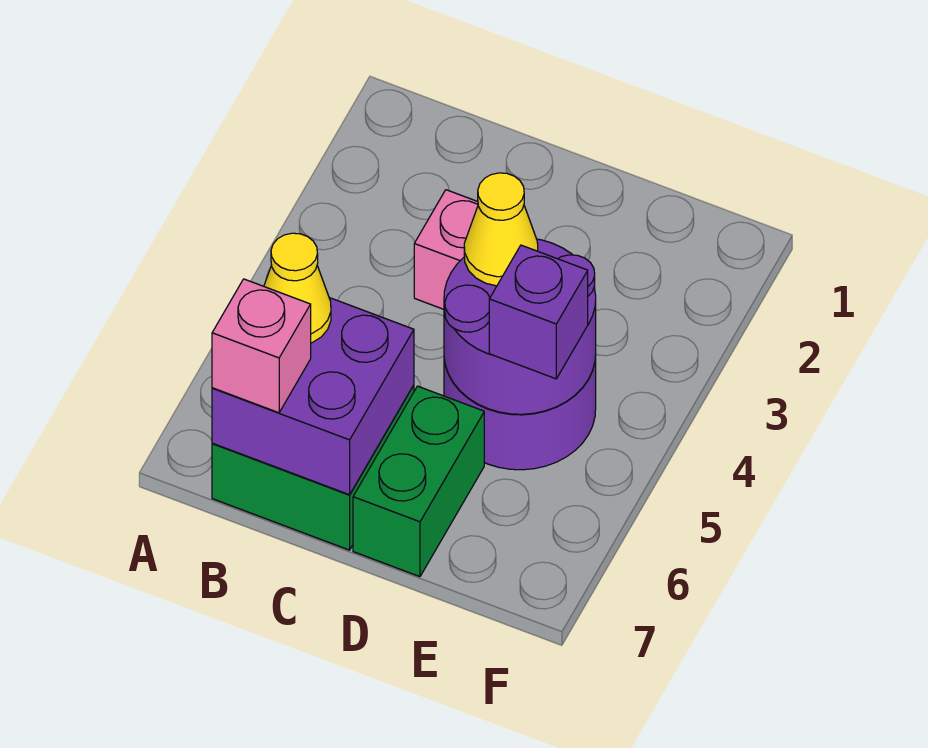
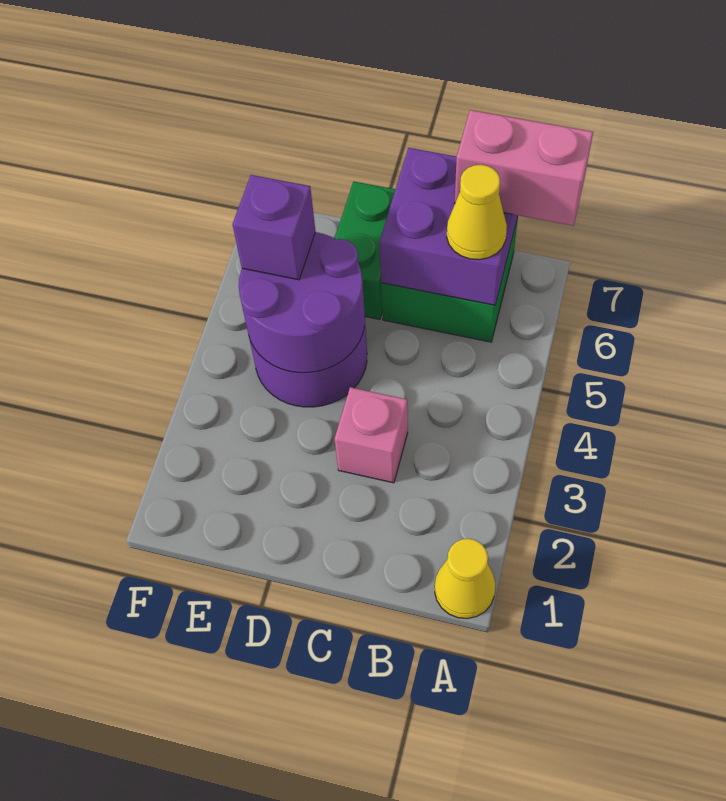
pink brick B7 level 3 -> pink brick A7:B7 level 3
yellow cone D4 level 3 -> yellow cone A1 level 1

